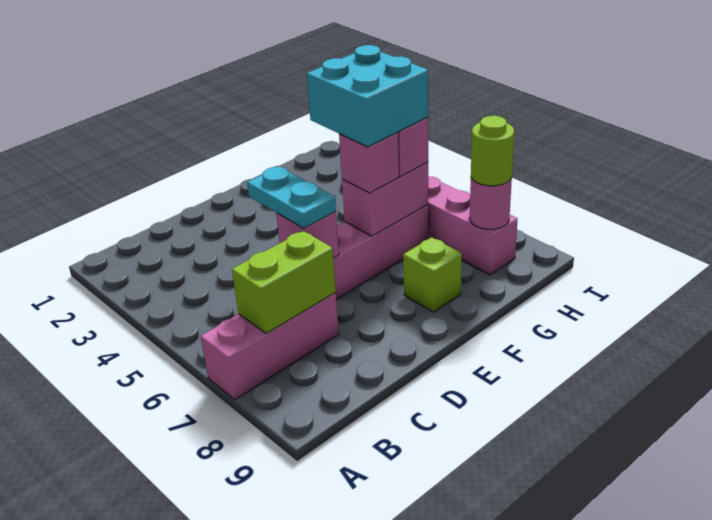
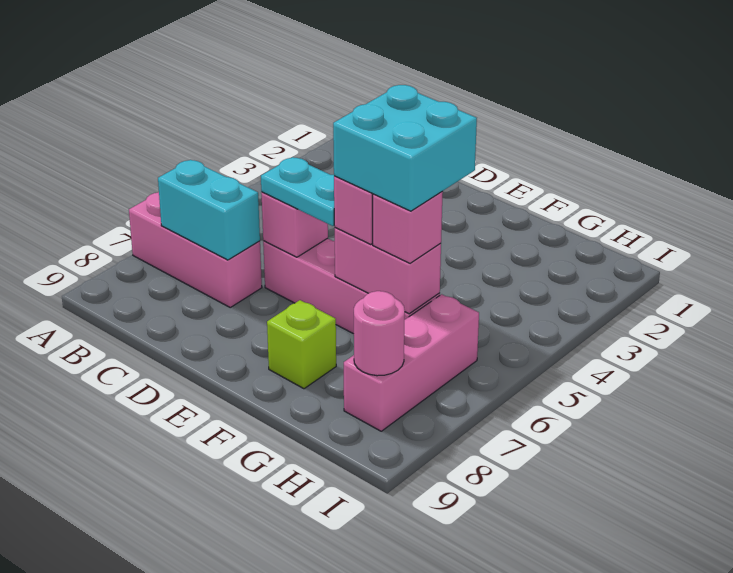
lime brick B7:C7 level 2 -> cyan brick B7:C7 level 2
cyan plate D5:D6 level 3 -> cyan plate D6:E6 level 3
lime round brick H8 level 3 -> none

